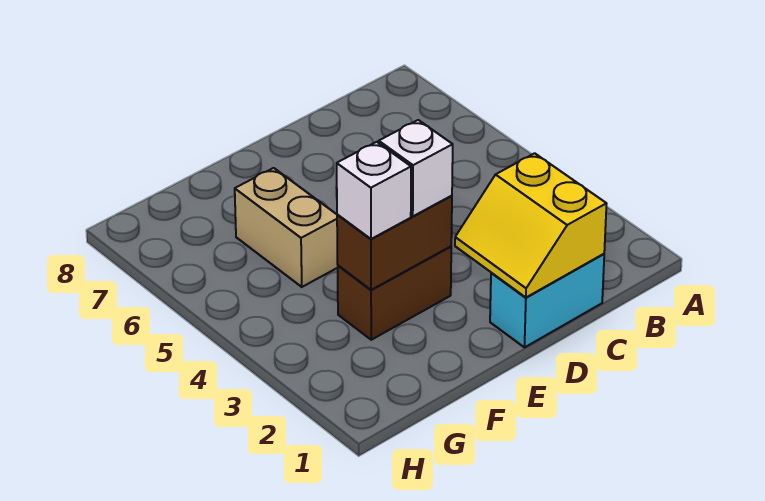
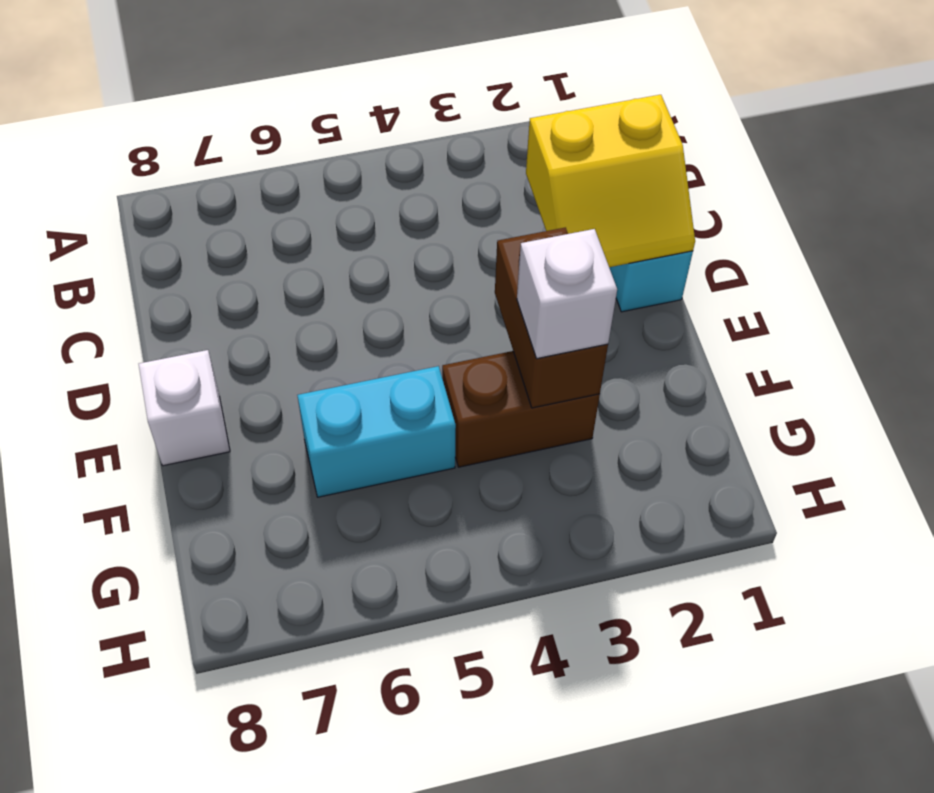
brown brick E3:F3 level 1 -> brown brick F3:F4 level 1
white brick E3 level 3 -> white brick E8 level 1
tan brick F5:F6 level 1 -> cyan brick F5:F6 level 1

